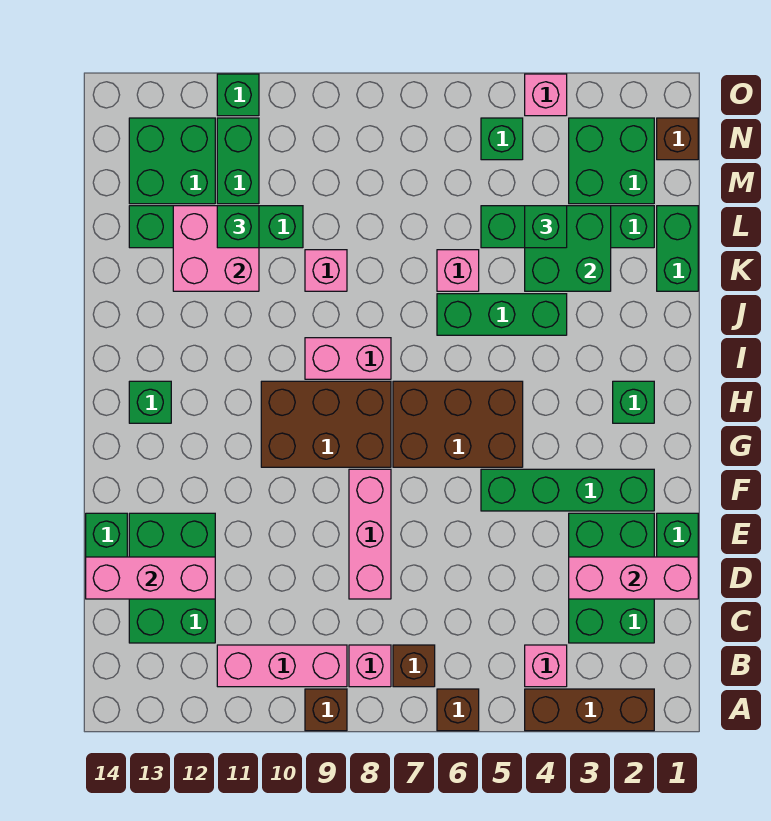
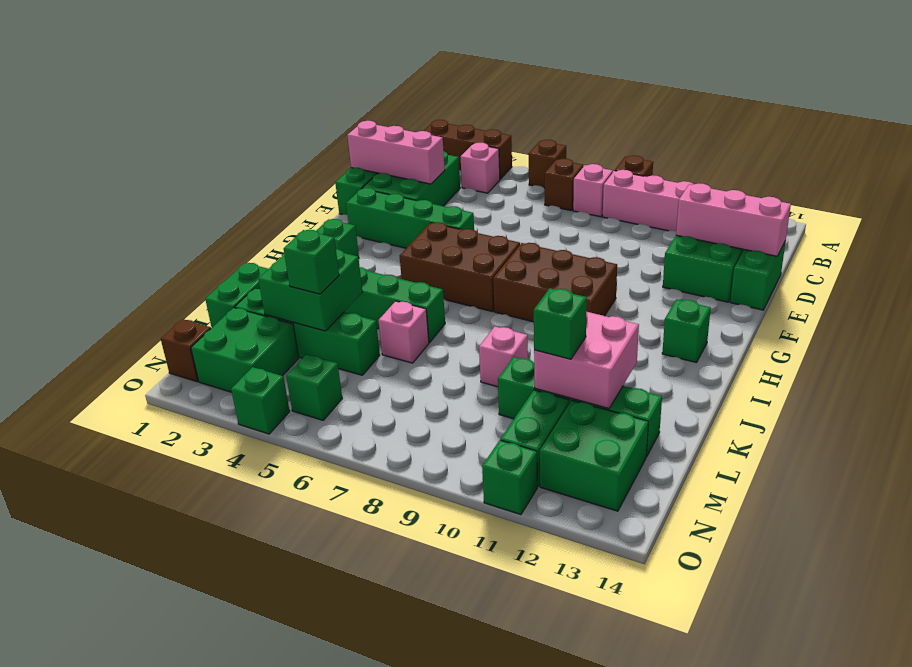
pink brick D8:F8 level 1 -> none
pink brick I8:I9 level 1 -> none
pink brick O4 level 1 -> green brick O4 level 1

